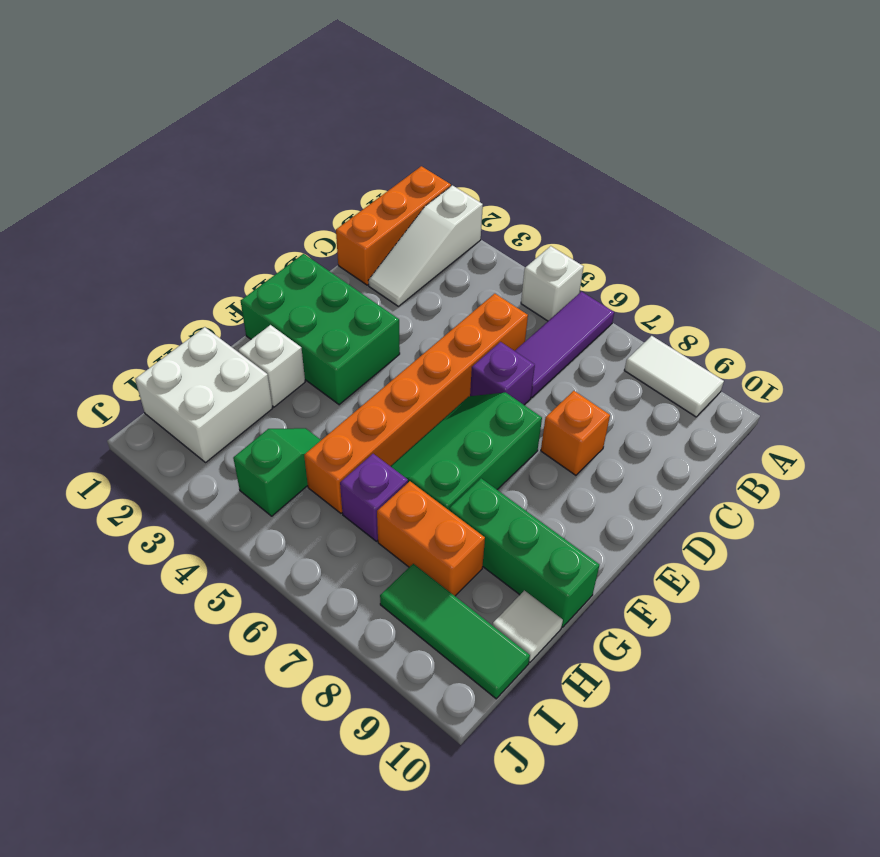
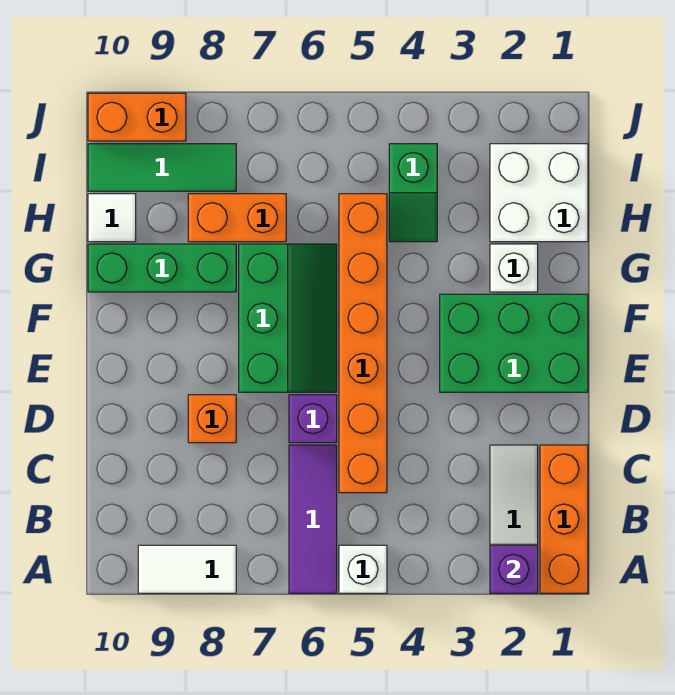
purple brick H6 level 1 -> purple brick A2 level 2
none -> orange brick J9:J10 level 1

